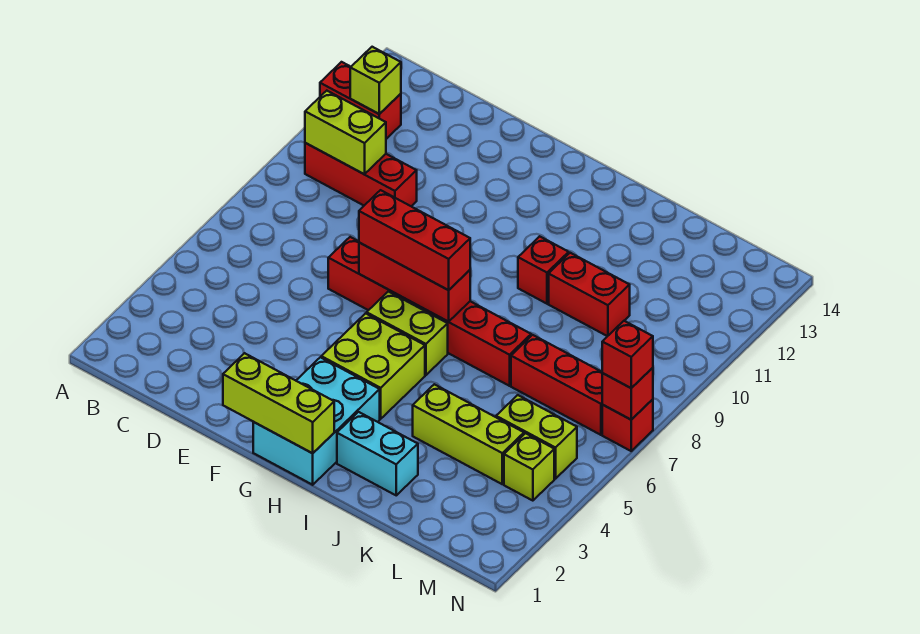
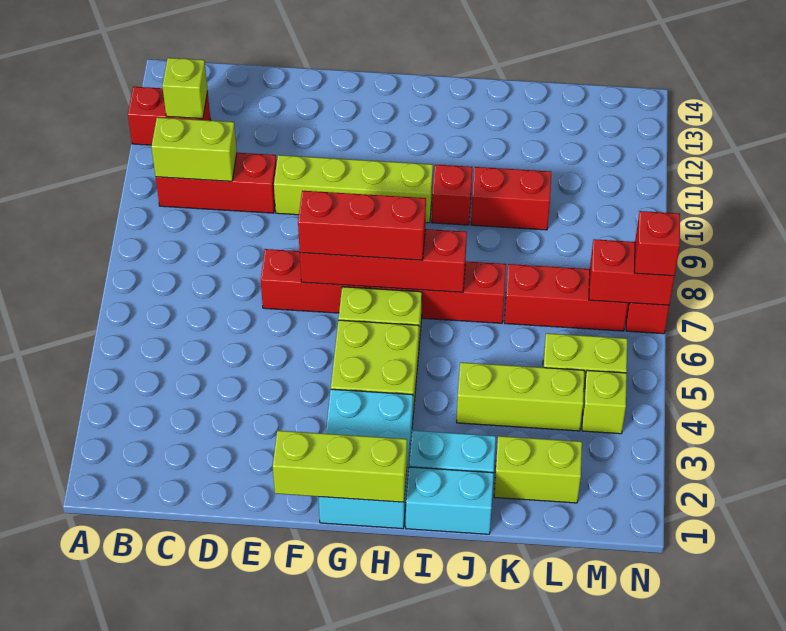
none -> lime brick E10:H10 level 1
red brick F7:H7 level 2 -> red brick F7:I7 level 2
none -> cyan brick I1:J1 level 1
none -> lime brick K2:L2 level 1
red brick N7 level 2 -> red brick M7:N7 level 2

